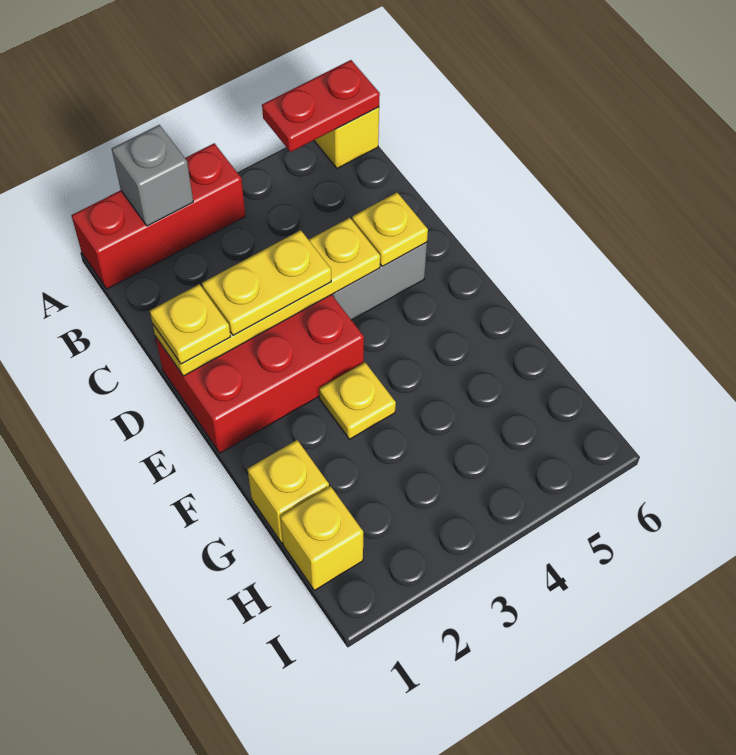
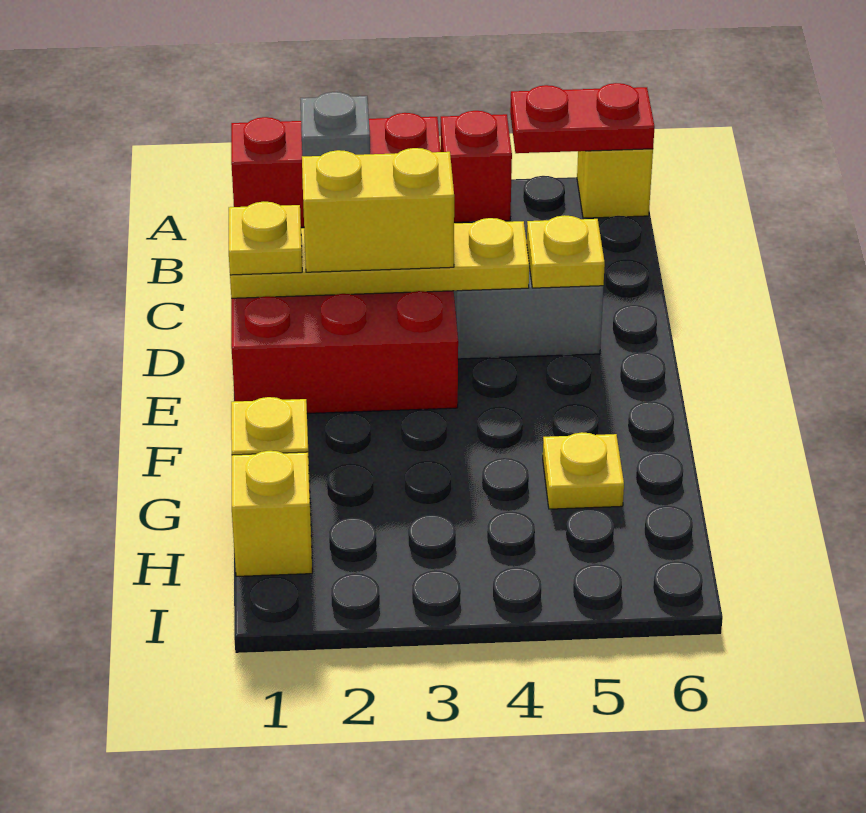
grey brick A2 level 2 -> grey plate A2 level 2
none -> red brick A4 level 1
yellow plate D2:D3 level 3 -> yellow brick D2:D3 level 3
yellow plate F3 level 1 -> yellow plate G5 level 1

